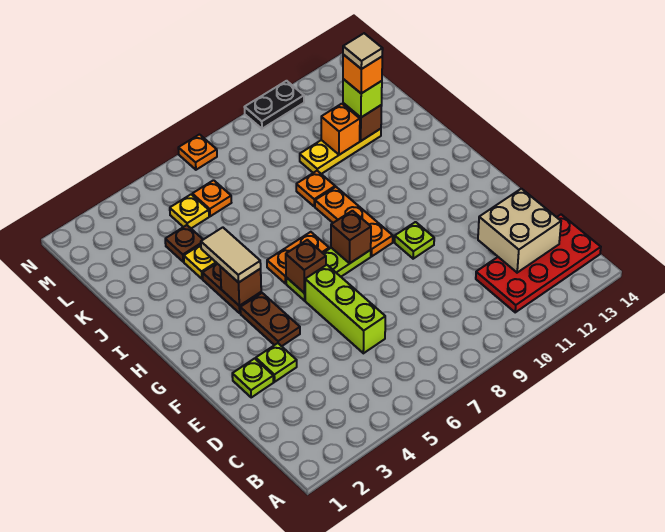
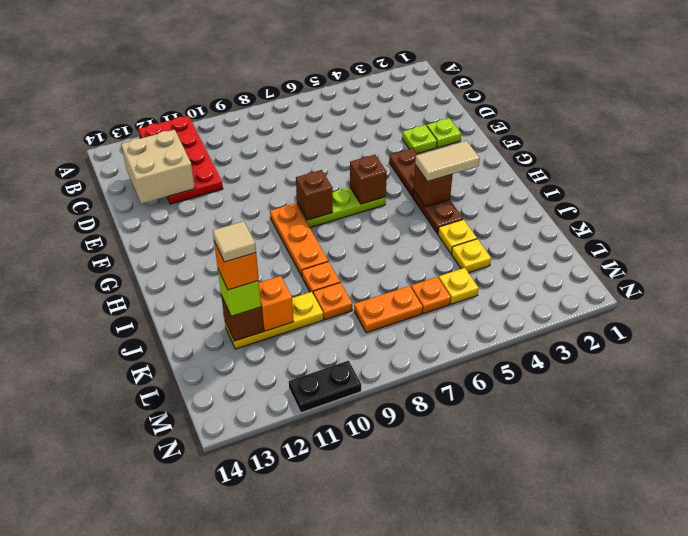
red plate B11:C14 level 1 -> red plate A11:D12 level 1
lime brick D6:F6 level 1 -> none
lime plate F10 level 1 -> none
tan tile H4:I4 level 3 -> tan tile H3:H4 level 3
orange plate H6:H7 level 1 -> orange plate L7:L8 level 1
brown plate K4 level 1 -> yellow plate K4 level 1
orange plate N7 level 1 -> orange plate K9 level 1

